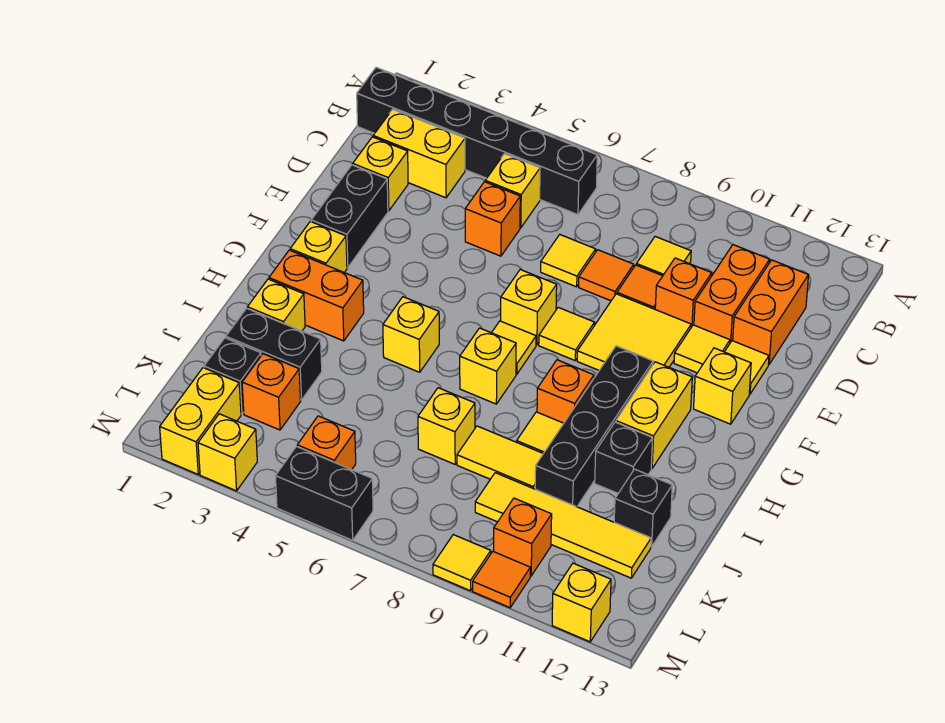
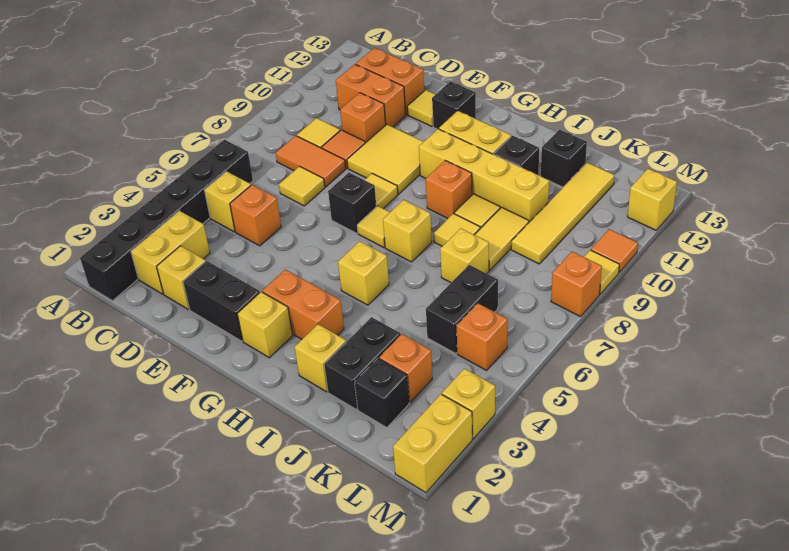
orange tile D8 level 1 -> orange tile C8:D8 level 1
yellow tile E11 level 1 -> yellow tile I8 level 1
yellow brick F7 level 1 -> black brick F7 level 1
yellow brick F12 level 1 -> black brick F12 level 1
black brick G10:J10 level 1 -> yellow brick G10:J10 level 1
orange brick H2:H3 level 1 -> orange brick G3:H3 level 1
yellow brick L2:M2 level 1 -> yellow brick M1:M2 level 1
orange brick L10 level 1 -> orange brick M8 level 1
black brick M5:M6 level 1 -> black brick K5:K6 level 1

